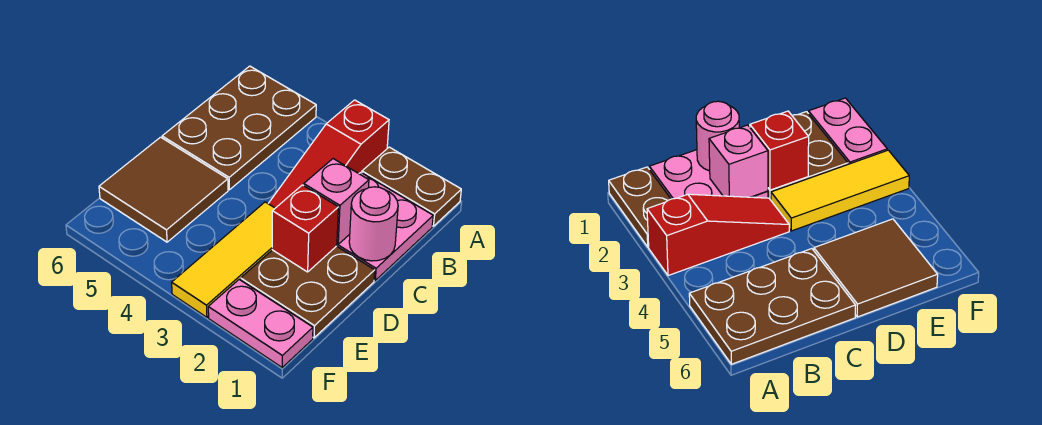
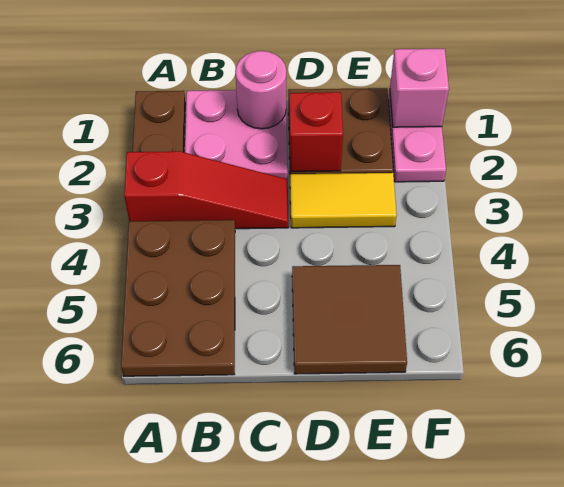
brown plate A5:C6 level 1 -> brown plate A4:B6 level 1
pink brick C2 level 2 -> pink brick F1 level 2
yellow tile D3:F3 level 1 -> yellow tile D3:E3 level 1

